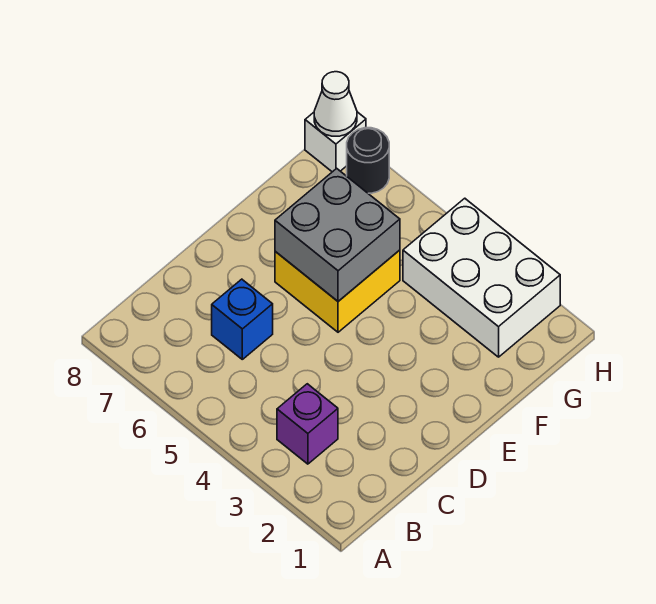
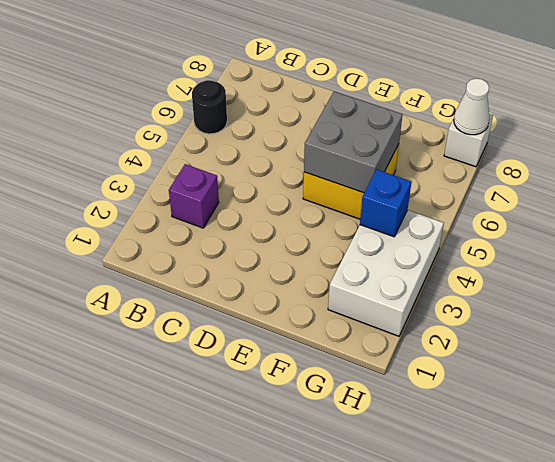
blue brick C6 level 1 -> blue brick G4 level 2
black round brick H7 level 1 -> black round brick A6 level 1

